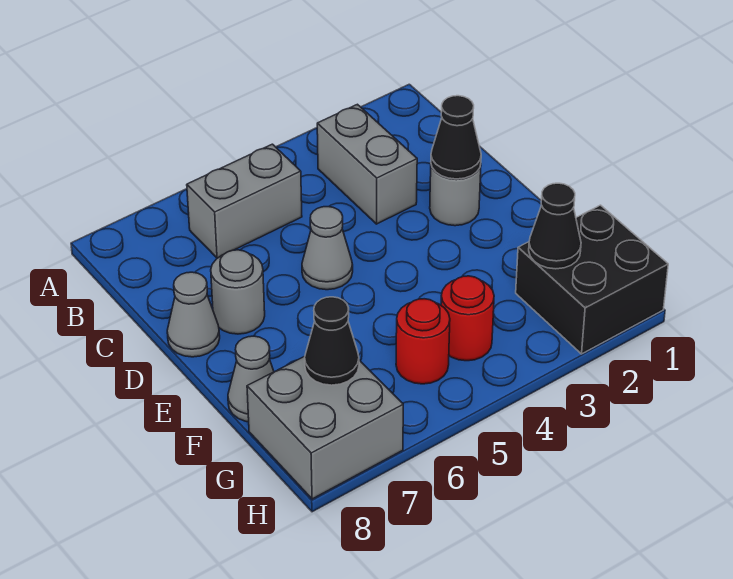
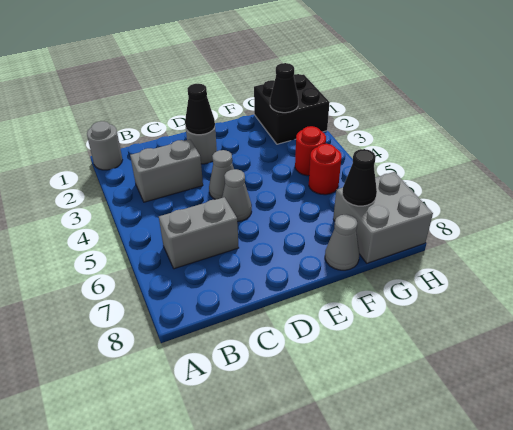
grey brick B5:B6 level 1 -> grey brick B6:C6 level 1
grey round brick D7 level 1 -> grey round brick A1 level 1
grey cone D8 level 1 -> grey cone D4 level 1

